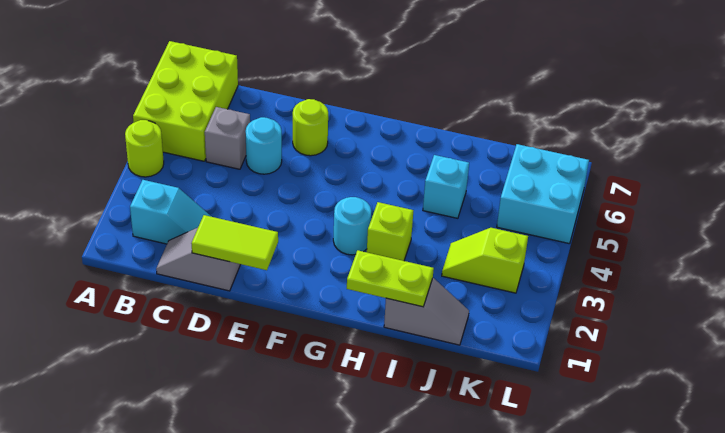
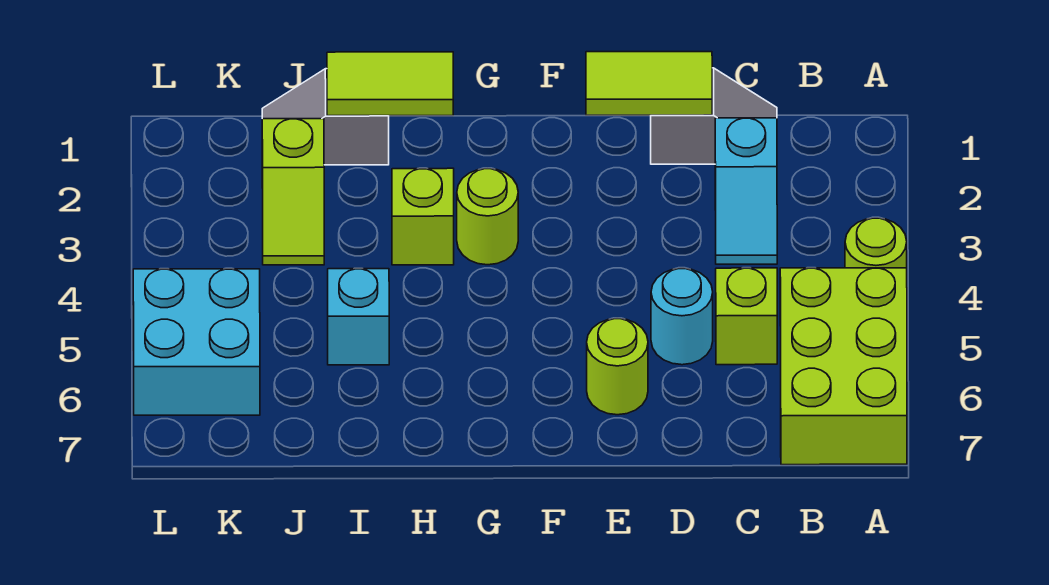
cyan slope B2:C2 level 1 top B -> cyan slope C2:C3 level 1 top 2
grey brick C5 level 1 -> lime brick C5 level 1
cyan round brick G3 level 1 -> lime round brick G3 level 1
lime plate H1:I1 level 2 -> lime tile H1:I1 level 2
lime slope J3:K3 level 1 top K -> lime slope J2:J3 level 1 top 2

